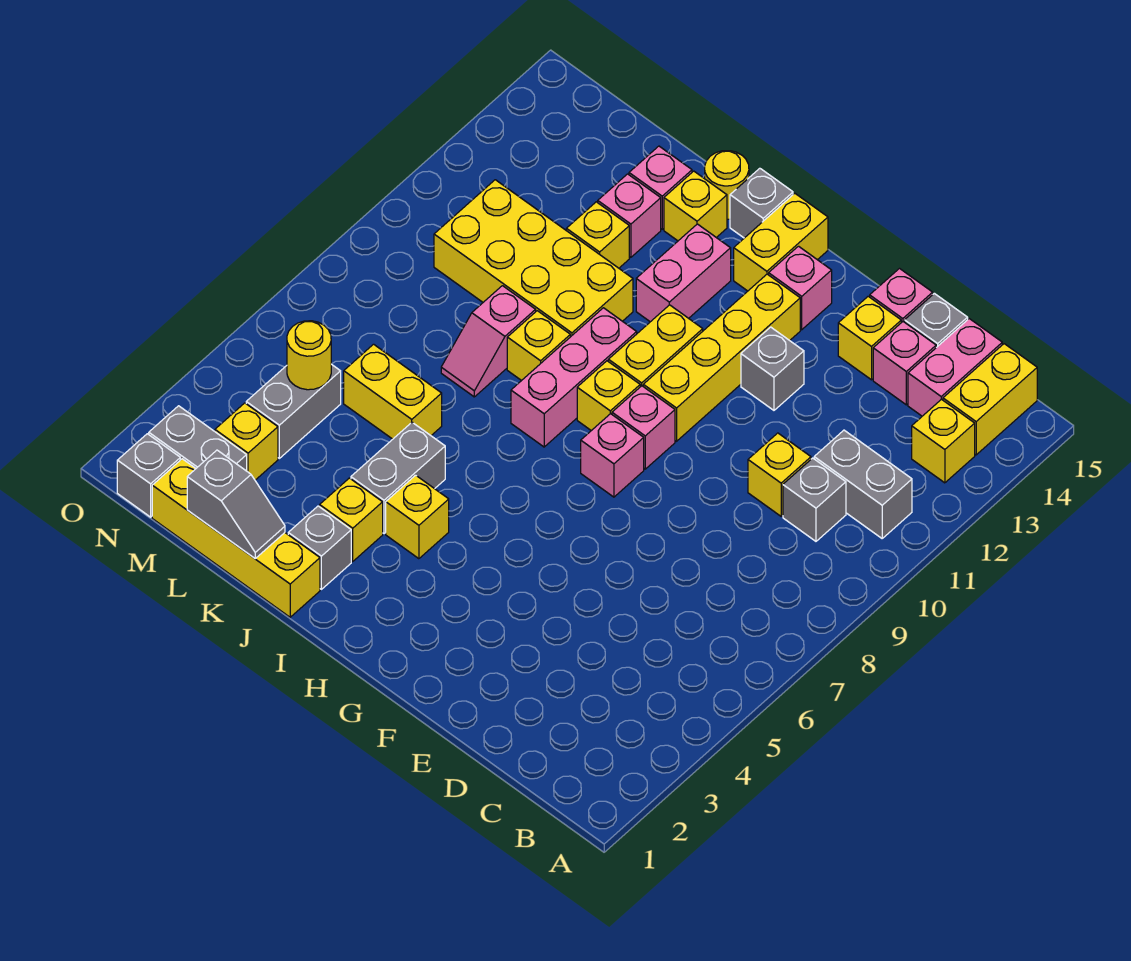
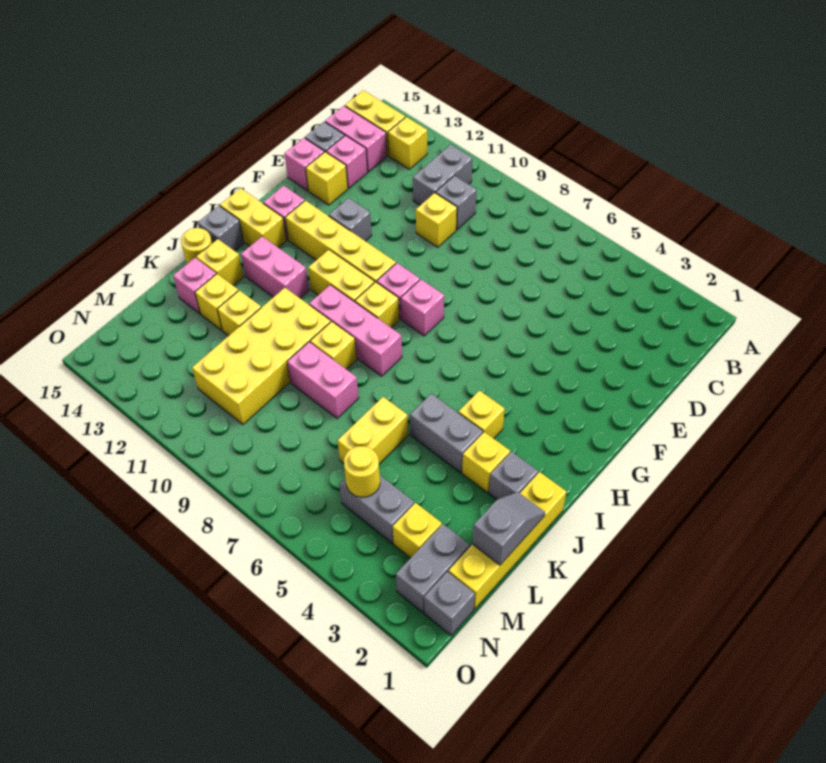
pink slope K8:K9 level 1 top 9 -> pink brick K8:K9 level 1
pink brick K13 level 1 -> yellow brick K13 level 1

